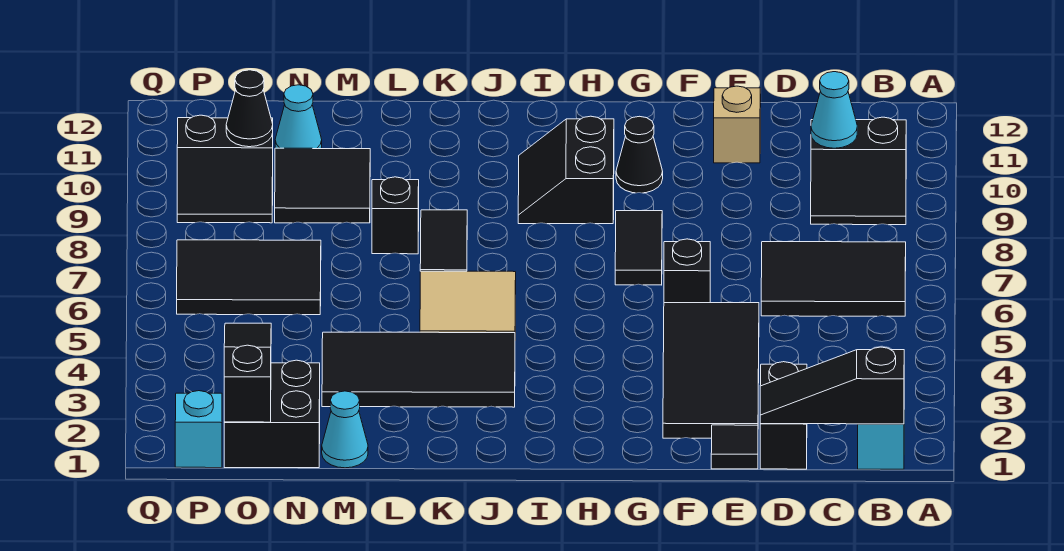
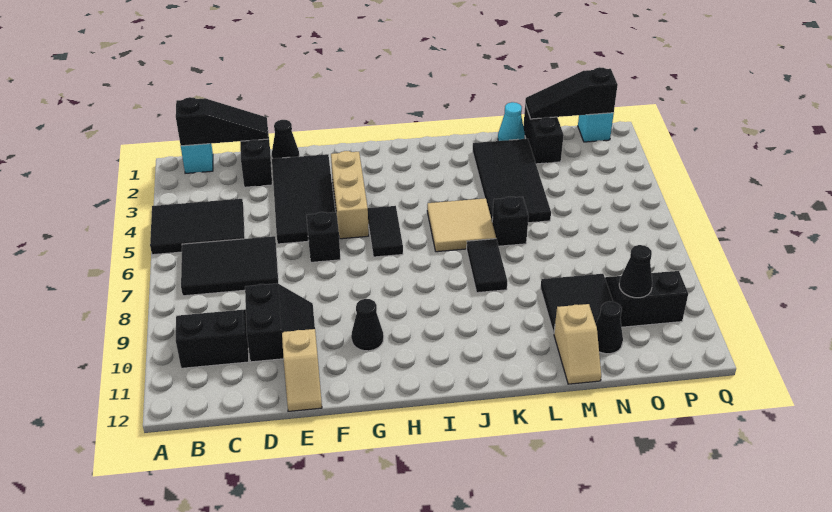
cyan cone C10 level 2 -> none
black tile E1 level 1 -> black cone E1 level 1
none -> tan brick G3:G5 level 1
black tile G7:G8 level 1 -> black tile H5:H6 level 1
black slope H9:I10 level 1 top H -> black slope D9:E10 level 1 top D
black tile J3:M4 level 1 -> black tile L2:M5 level 1
black brick L8 level 1 -> black brick L6 level 1
none -> tan slope M11:M12 level 1 top 11
black brick N1:O2 level 1 -> black brick N1:N2 level 1
black tile N6:P7 level 1 -> black tile A4:C5 level 1
cyan cone N11 level 1 -> black cone N11 level 1
black slope O1:O3 level 2 top 1 -> black slope N1:P1 level 2 top P

